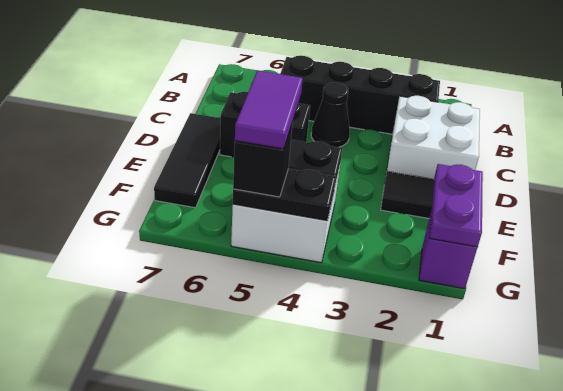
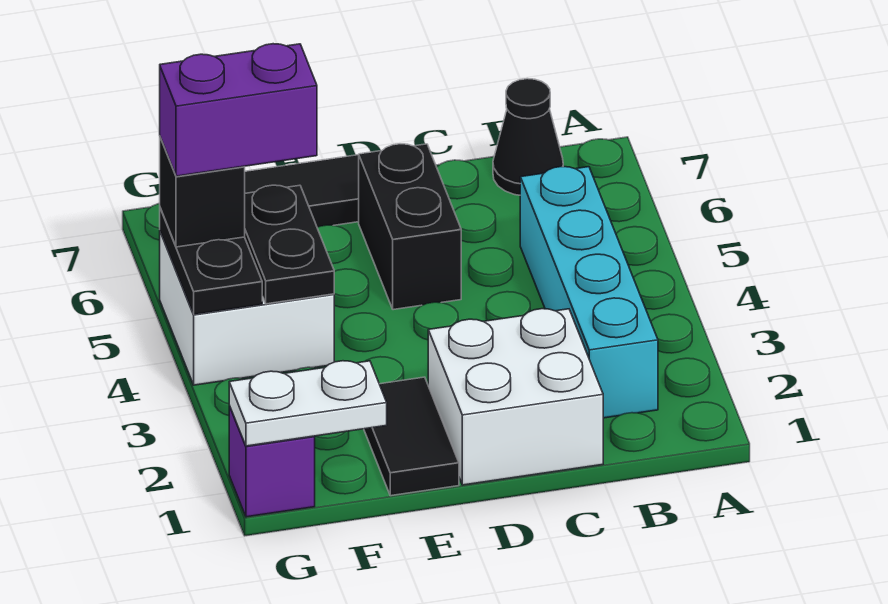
black brick B2:B5 level 1 -> cyan brick B2:B5 level 1
black cone C4 level 1 -> black cone B7 level 1
purple plate F1:G1 level 2 -> white plate F1:G1 level 2
purple tile F5:G5 level 4 -> purple brick F5:G5 level 4

